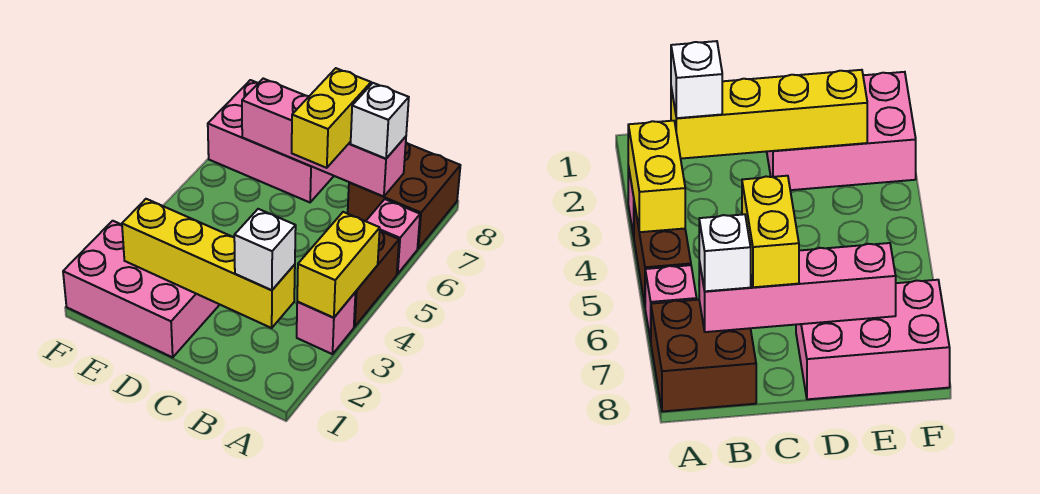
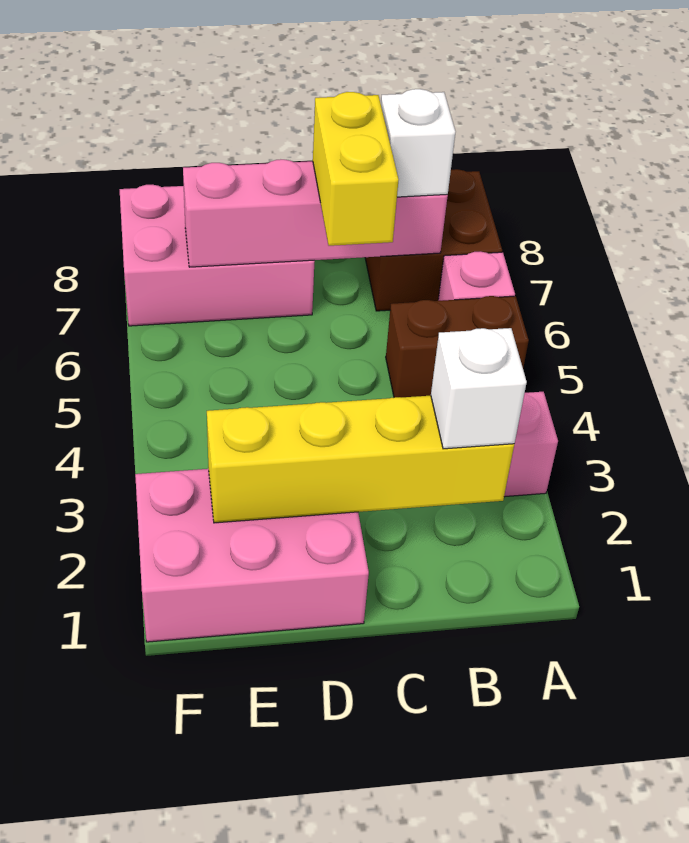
yellow brick A3:A4 level 2 -> none
brown brick A4:A5 level 1 -> brown brick A5:B5 level 1

